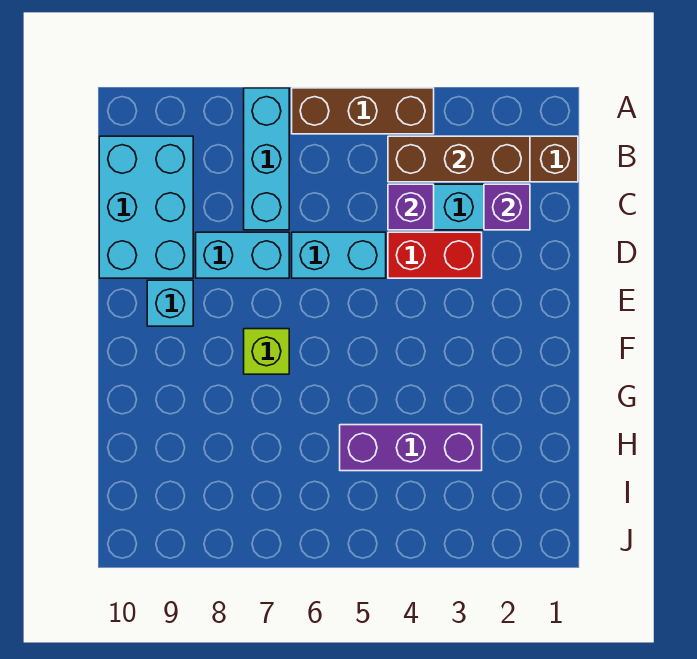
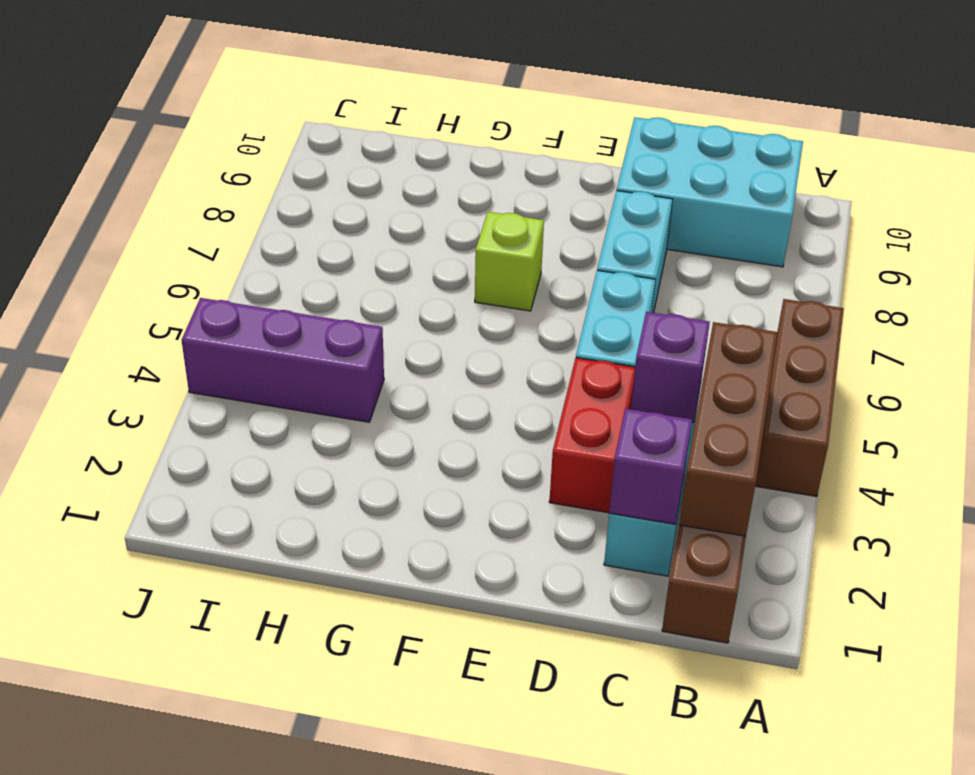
cyan brick A7:C7 level 1 -> none
cyan brick E9 level 1 -> none
purple brick H3:H5 level 1 -> purple brick H4:J4 level 1

